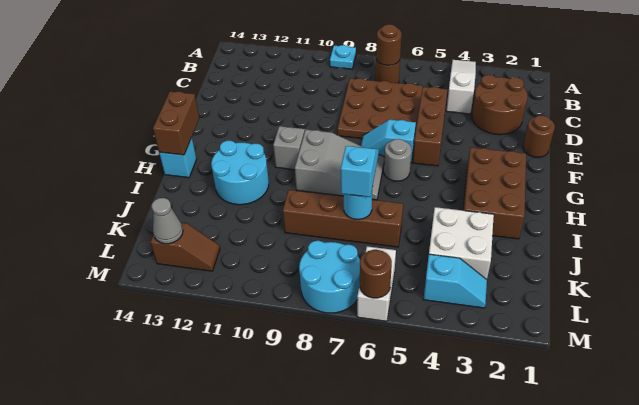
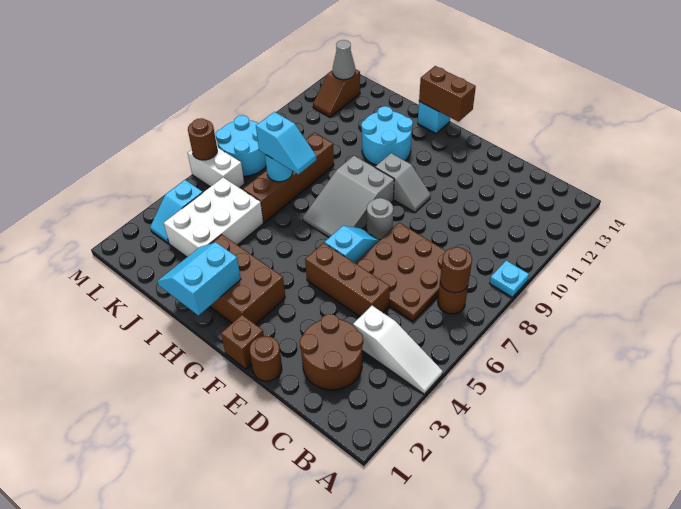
none -> brown brick F1 level 1
grey round brick G6 level 1 -> grey round brick F8 level 1
none -> cyan slope H1:I2 level 2 top H
white brick J3:K4 level 1 -> white brick J3:K5 level 1

